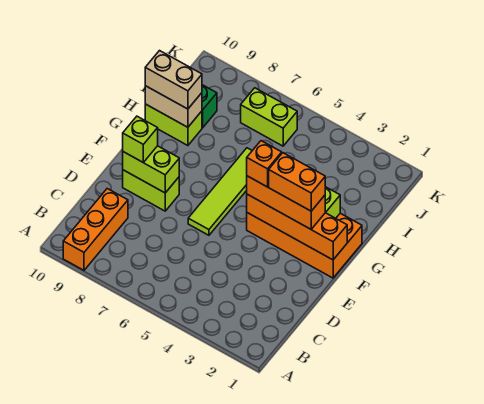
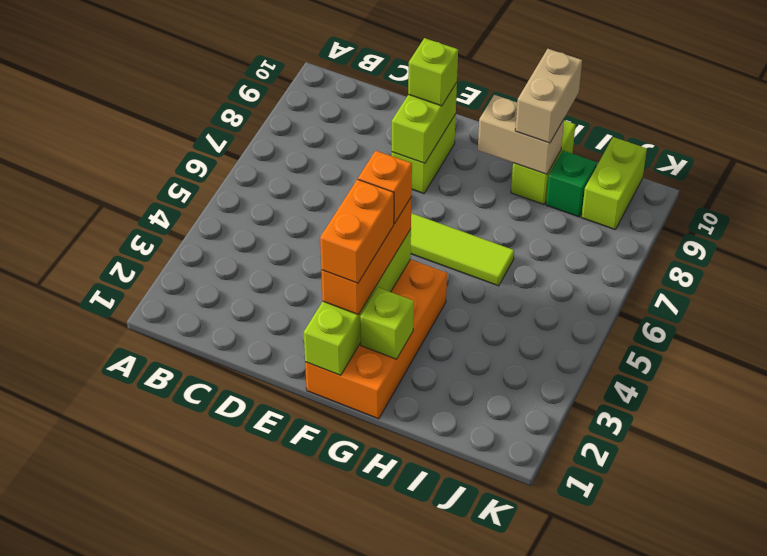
orange brick A9:C9 level 1 -> none
orange brick F1:F4 level 2 -> lime brick F1:F4 level 2
tan brick H9:H10 level 2 -> tan brick G9:H9 level 2
lime brick J6:J7 level 1 -> lime brick J9:J10 level 1

